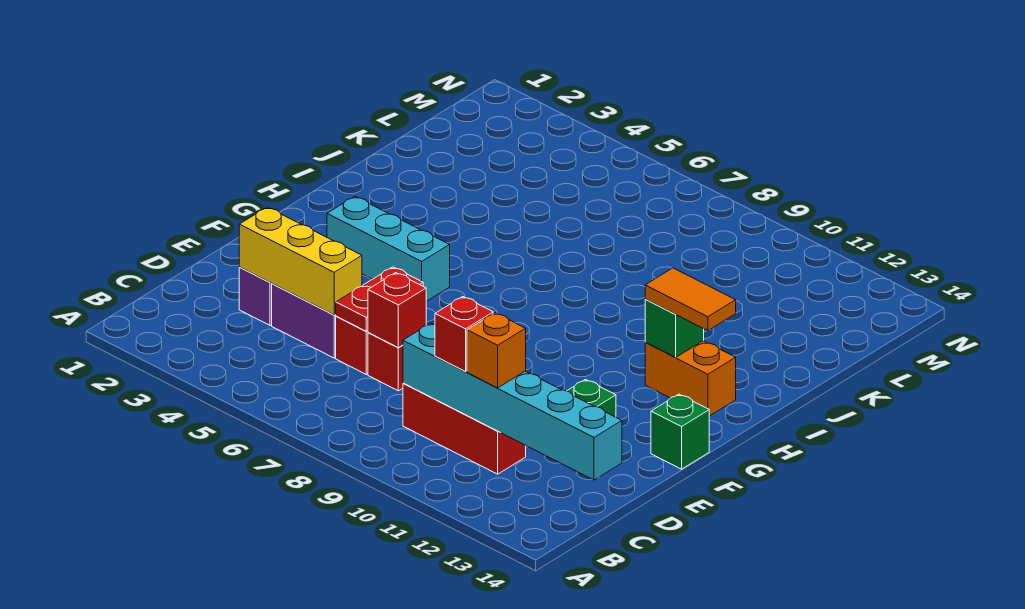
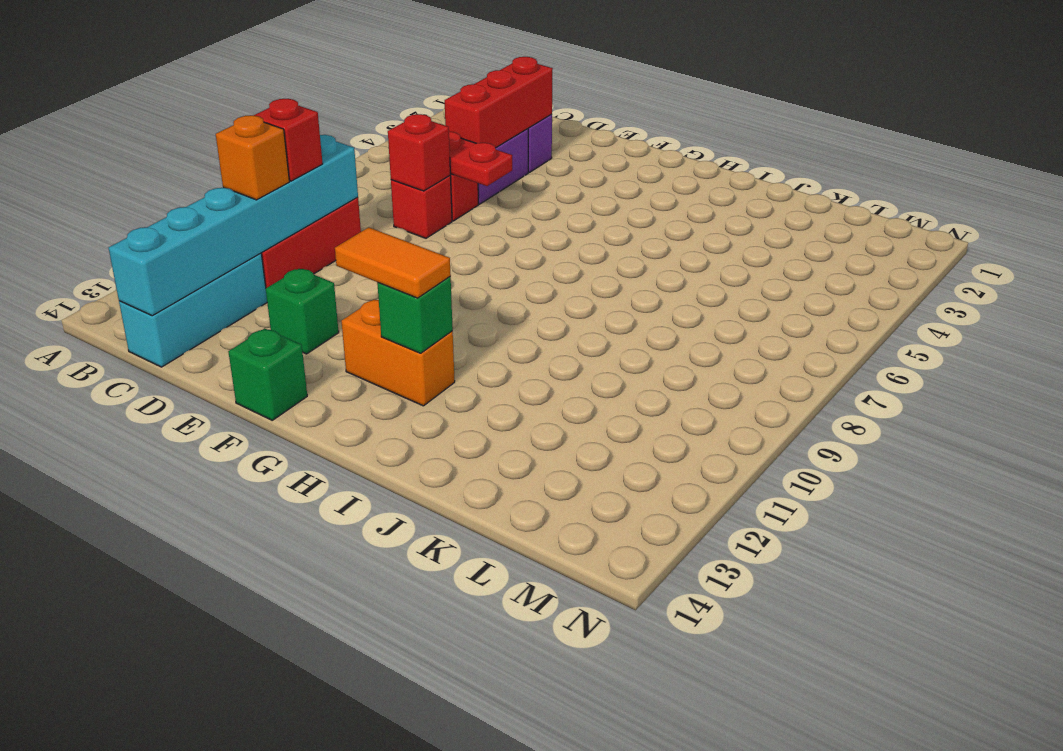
yellow brick D3:D5 level 2 -> red brick D3:D5 level 2
cyan brick G3:G5 level 1 -> cyan brick C12:C14 level 1
orange brick H12:H13 level 1 -> orange brick G12:H12 level 1
orange tile H12:H13 level 3 -> orange tile G12:H12 level 3

